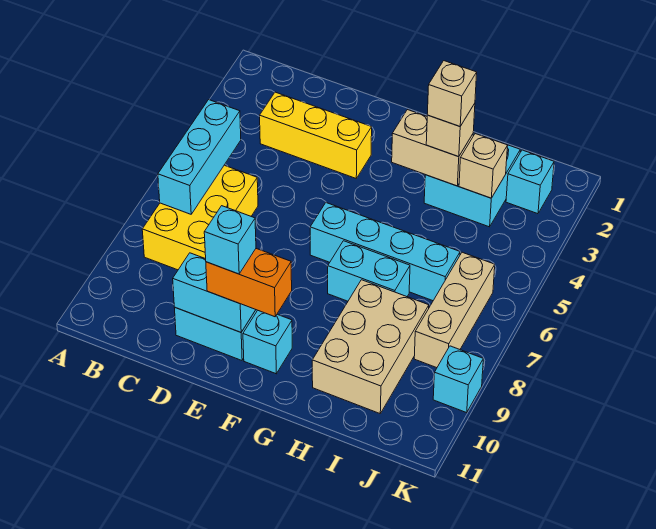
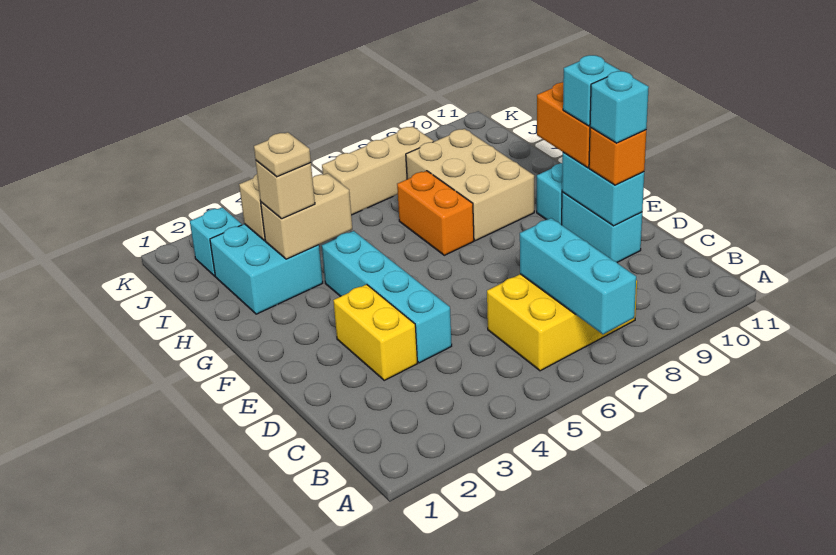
cyan brick B5:B7 level 2 -> cyan brick A7:C7 level 2
yellow brick C3:E3 level 1 -> yellow brick D3:E3 level 1
none -> orange brick D10 level 3
cyan brick F6:I6 level 1 -> cyan brick D4:G4 level 1
tan brick G3:H3 level 2 -> tan brick H3:H4 level 2
cyan brick G7:H7 level 1 -> orange brick G7:H7 level 1
tan brick H3 level 4 -> tan plate H3 level 4
tan brick H8:I10 level 1 -> tan brick G8:I9 level 1
cyan brick K9 level 1 -> cyan brick D10 level 4

